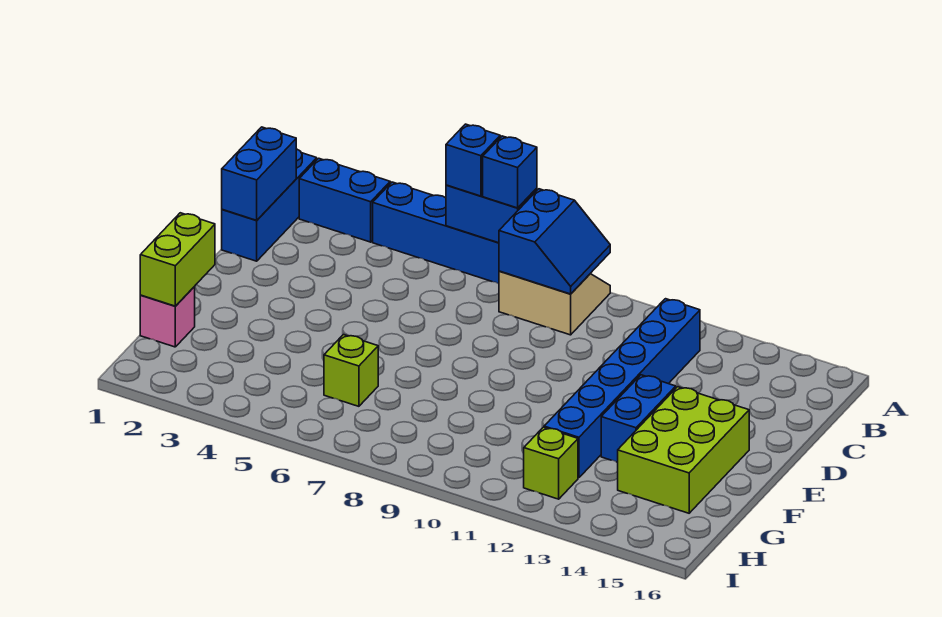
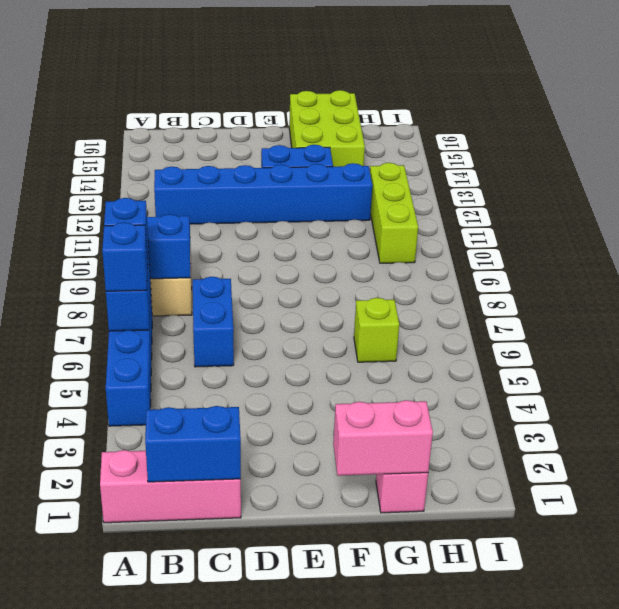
blue brick A1:C1 level 1 -> pink brick A1:C1 level 1
blue brick A2:A3 level 1 -> blue brick C6:C7 level 1
lime brick E14:G15 level 1 -> lime brick F14:G16 level 1
lime brick F1:G1 level 2 -> pink brick F1:G1 level 2
lime brick H12 level 1 -> lime brick H10:H12 level 1

